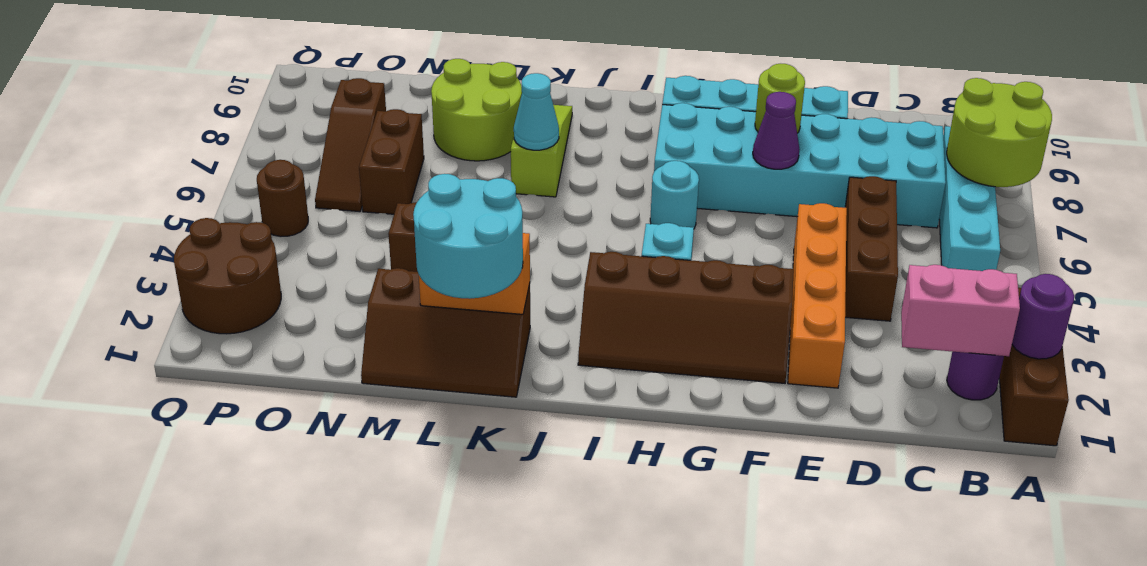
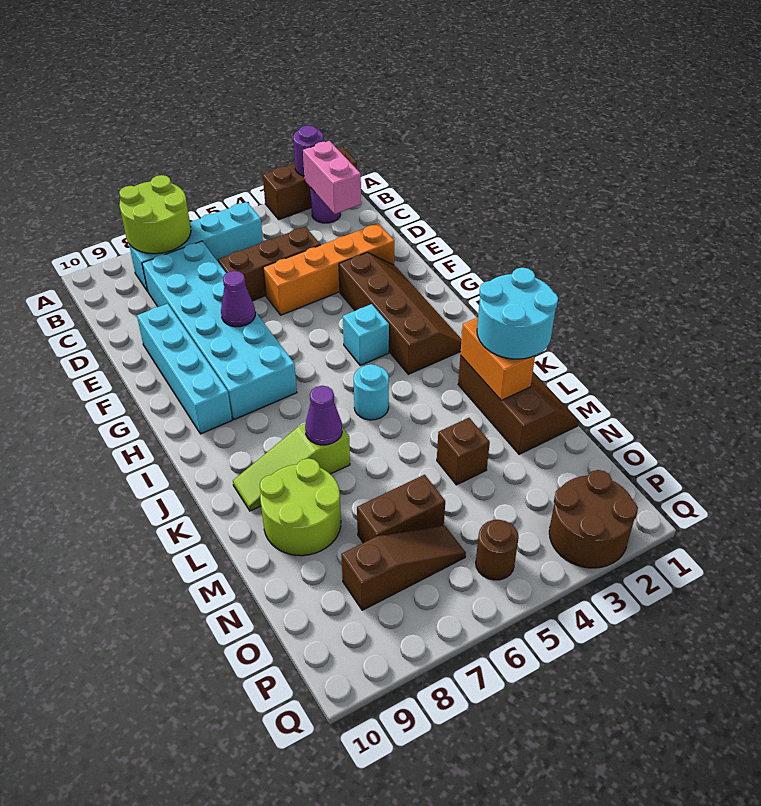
lime round brick F8 level 2 -> none
cyan round brick H6 level 1 -> cyan round brick J5 level 1
cyan cone K7 level 2 -> purple cone K7 level 2

